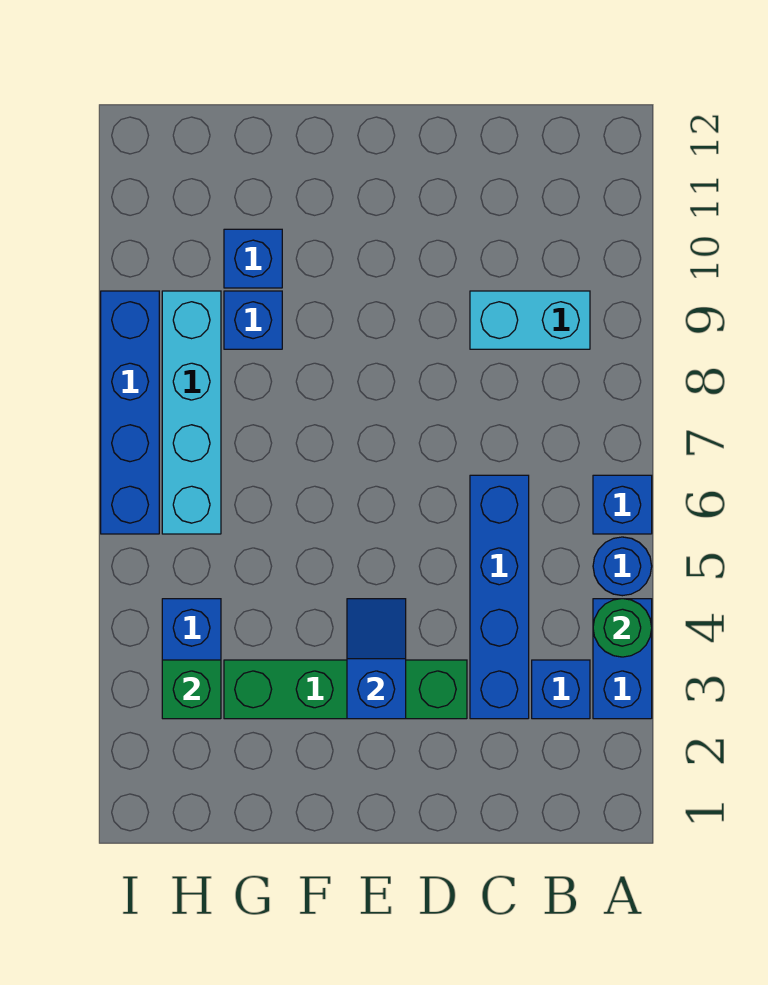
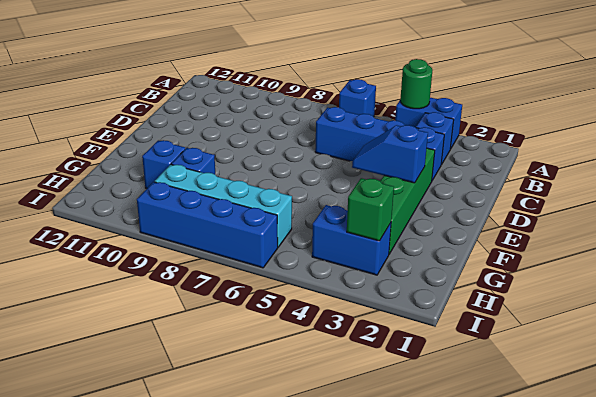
blue round brick A5 level 1 -> none
cyan brick B9:C9 level 1 -> none

